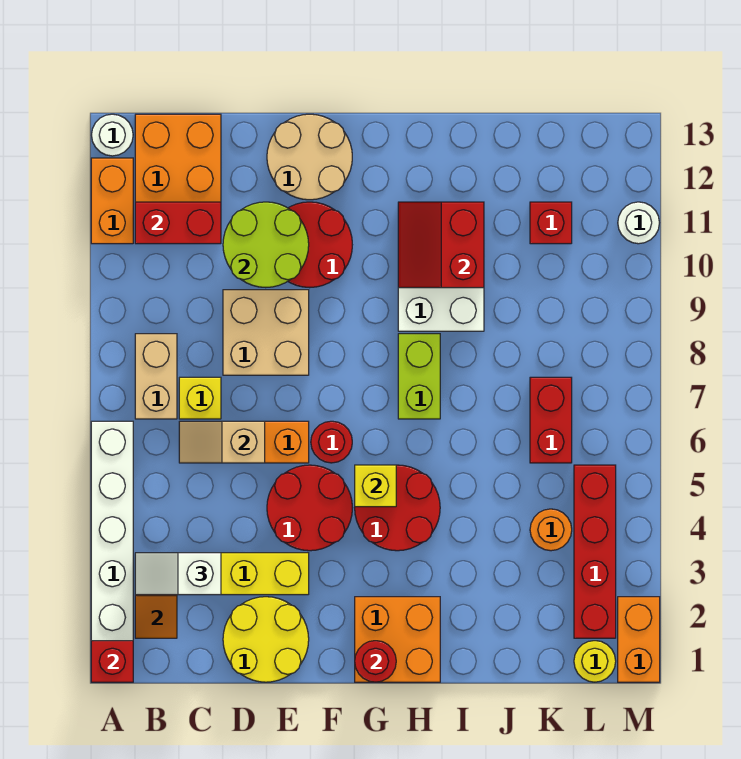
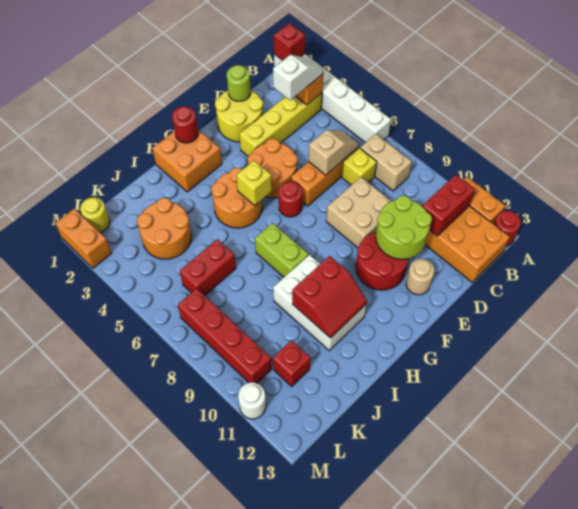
white round brick A13 level 1 -> red round brick A13 level 1
none -> lime round brick D1 level 2
red round brick E4:F5 level 1 -> orange round brick E4:F5 level 1
tan round brick E12:F13 level 1 -> tan round brick E12 level 1
red round brick G4:H5 level 1 -> orange round brick G4:H5 level 1
red slope H10:I11 level 2 top I -> red slope H10:I11 level 2 top 10
orange round brick K4 level 1 -> orange round brick J3:K4 level 1
red brick K6:K7 level 1 -> red brick J6:K6 level 1
red brick L2:L5 level 1 -> red brick L7:L10 level 1

